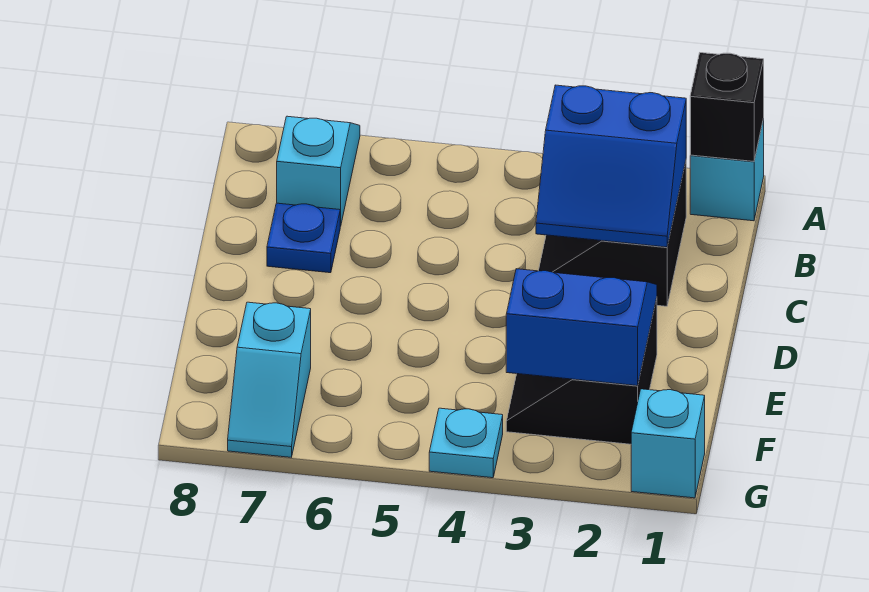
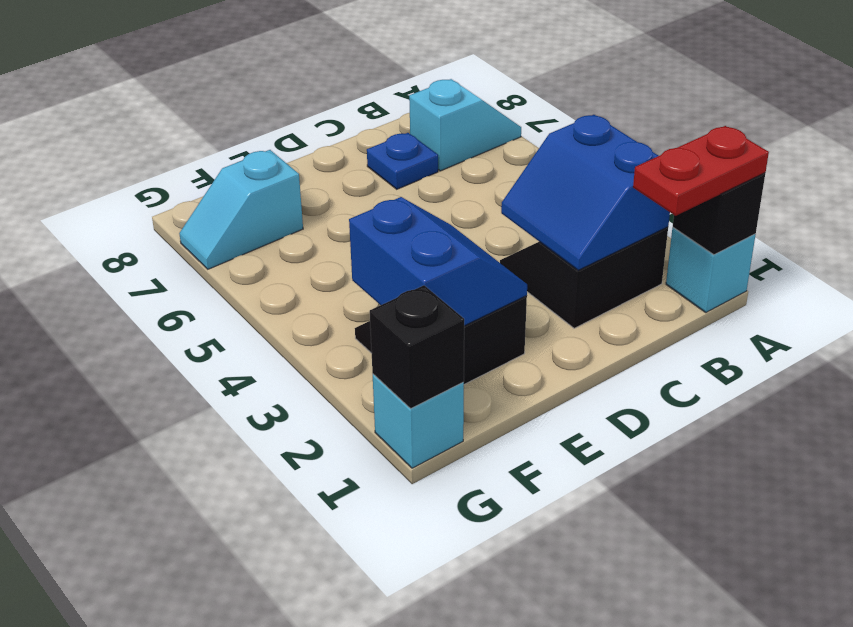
none -> red plate A1:B1 level 3
none -> black brick G1 level 2
cyan plate G4 level 1 -> none

